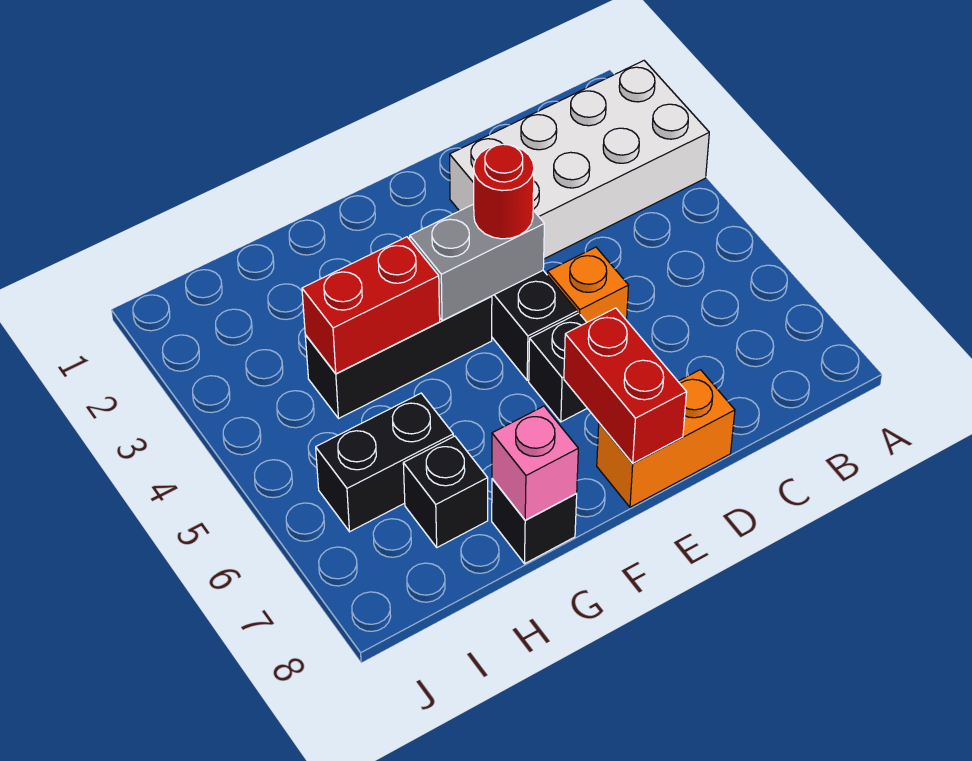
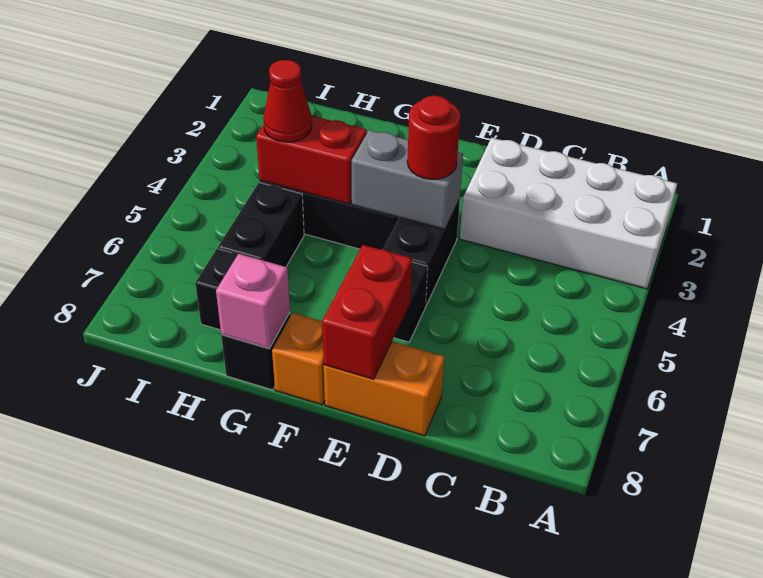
orange brick D5 level 1 -> orange brick F8 level 1
none -> red cone H4 level 3
black brick H6:I6 level 1 -> black brick H5:H6 level 1

